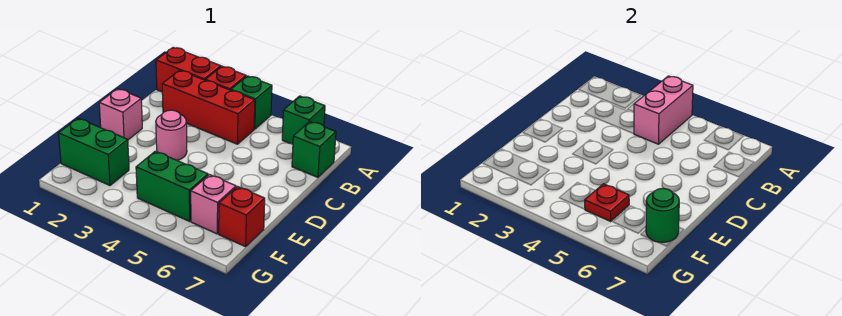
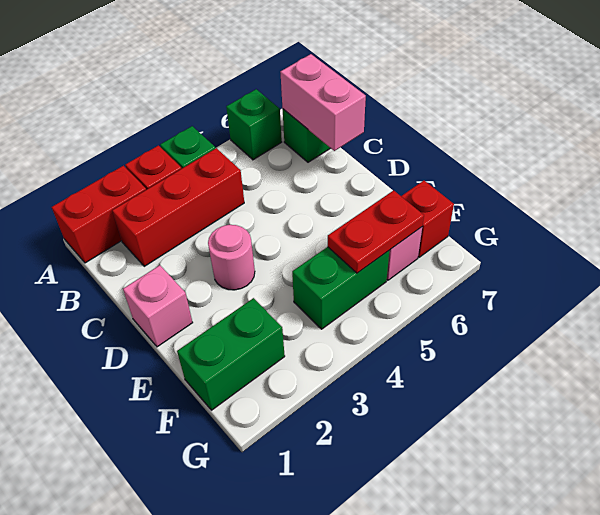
pink brick A4:B4 level 2 -> pink brick B7:C7 level 2
red plate F5 level 2 -> red plate F5:F6 level 2
green round brick F7 level 2 -> none

